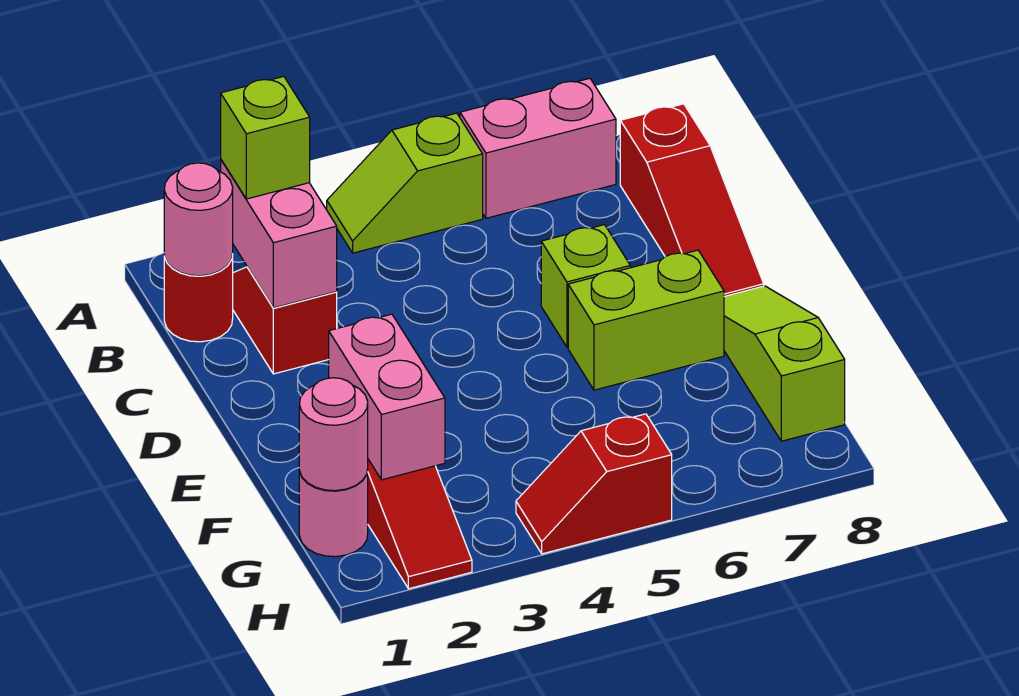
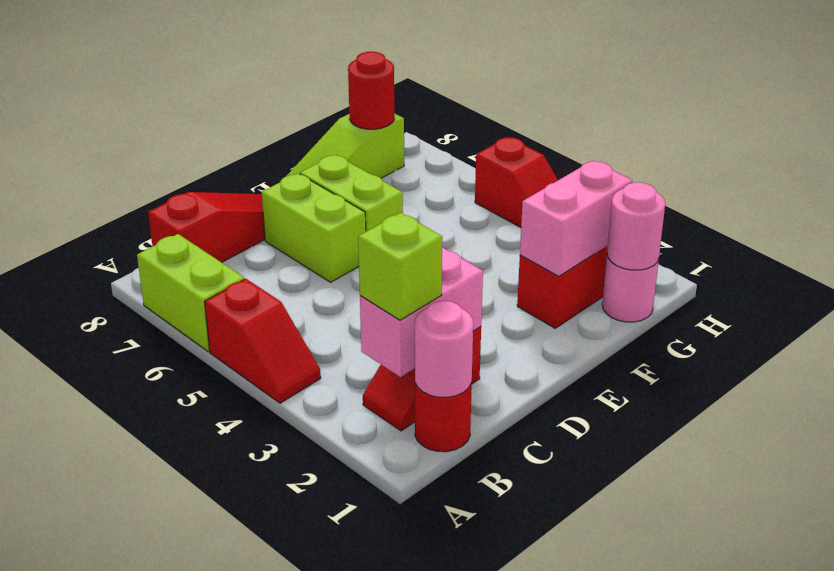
lime slope A4:A5 level 1 top 5 -> red slope A4:A5 level 1 top 5
pink brick A6:A7 level 1 -> lime brick A6:A7 level 1
lime brick D6 level 1 -> lime brick D6:D7 level 1
none -> red round brick G8 level 2

